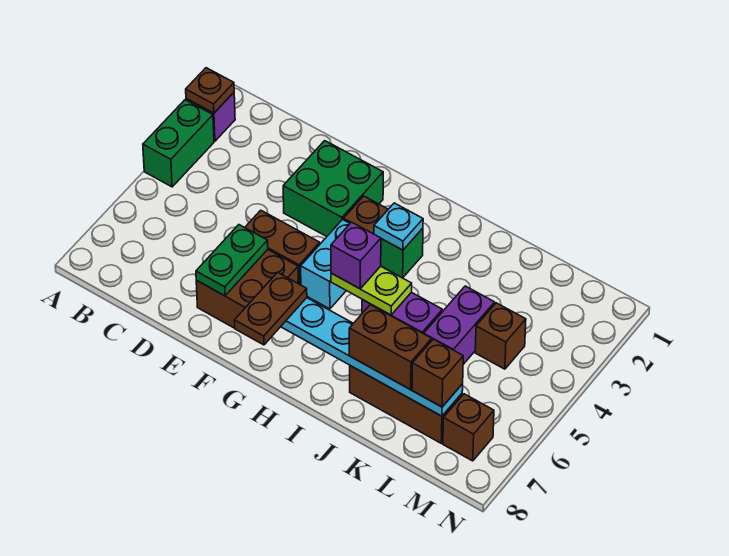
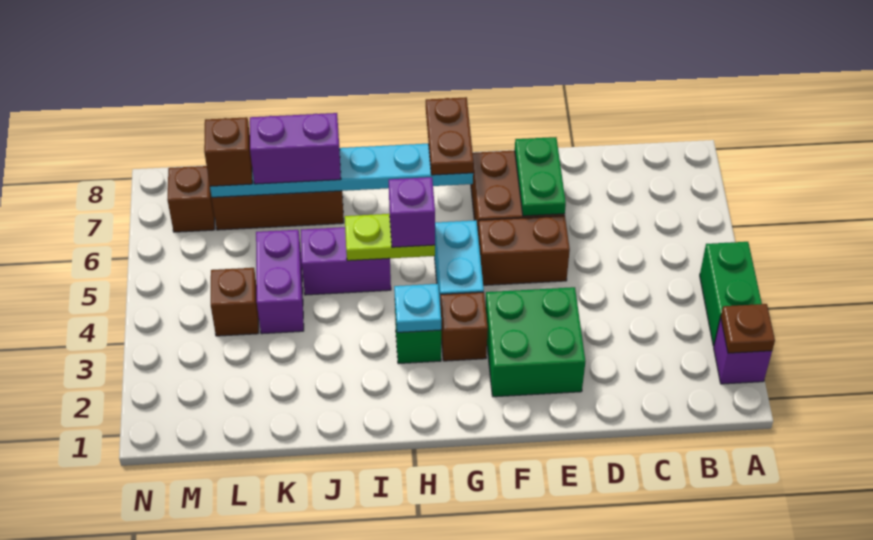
brown brick J7:K7 level 3 -> purple brick J7:K7 level 3

